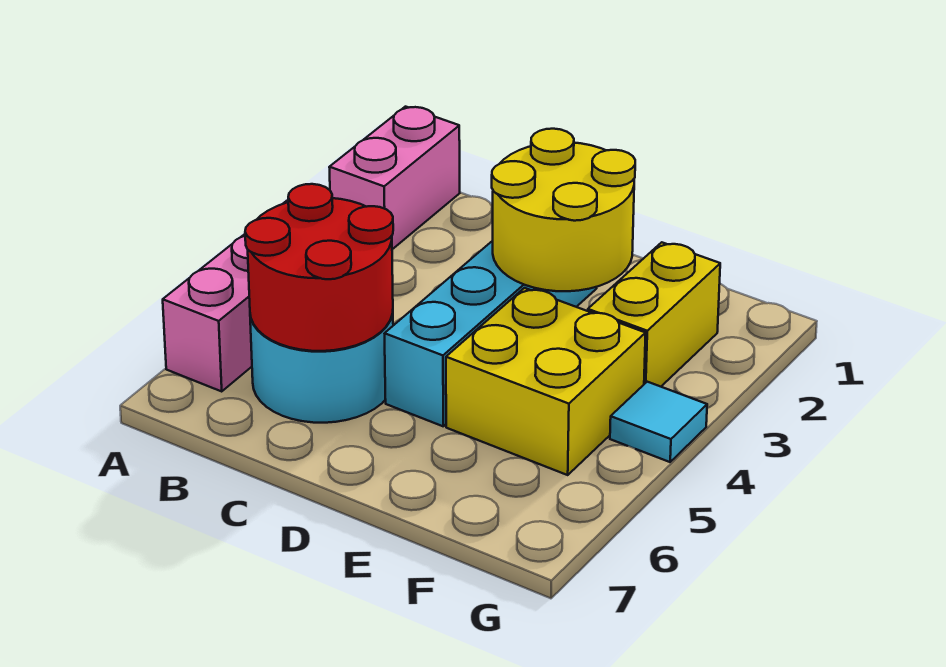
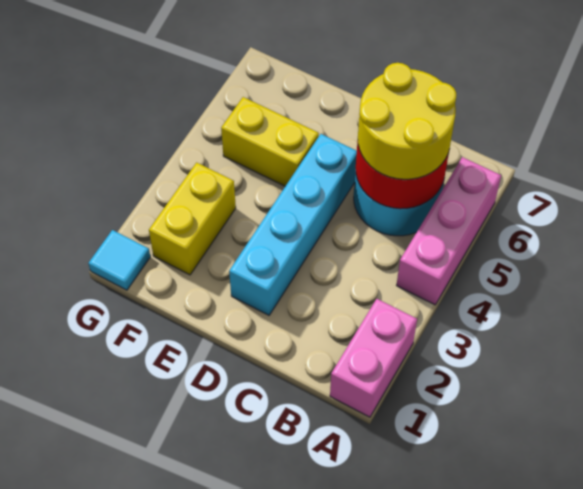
yellow round brick D2:E3 level 2 -> yellow round brick B5:C6 level 3
yellow brick E4:F5 level 1 -> yellow brick E5:F5 level 1
cyan tile G4 level 1 -> cyan tile G1 level 1

